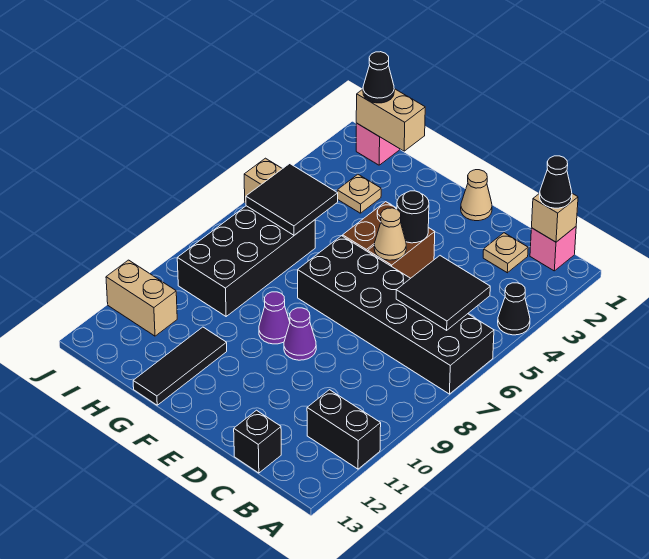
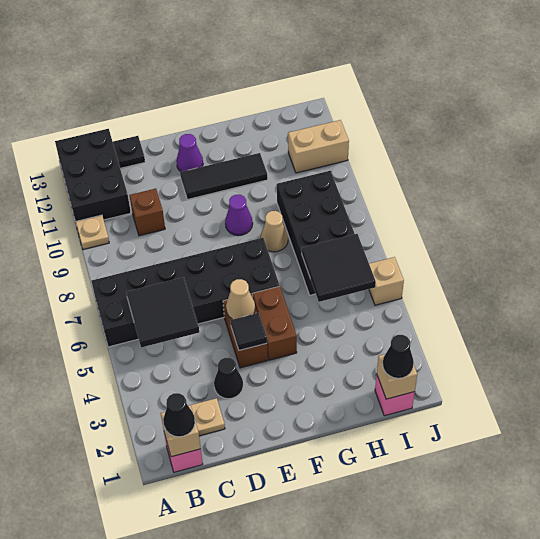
black cone A4 level 1 -> black cone D3 level 1
black brick A11:B11 level 1 -> black brick A11:B13 level 1
none -> brown brick C10 level 1
black brick C13 level 1 -> black plate C13 level 1
tan cone E1 level 1 -> tan cone G8 level 1
black round brick E4 level 2 -> black tile E4 level 2
purple cone E9 level 1 -> purple cone E12 level 1
black tile G11:G13 level 1 -> black tile E11:G11 level 1
tan brick H1:I1 level 2 -> tan brick I1 level 2
tan plate H3 level 1 -> tan plate A10 level 1

